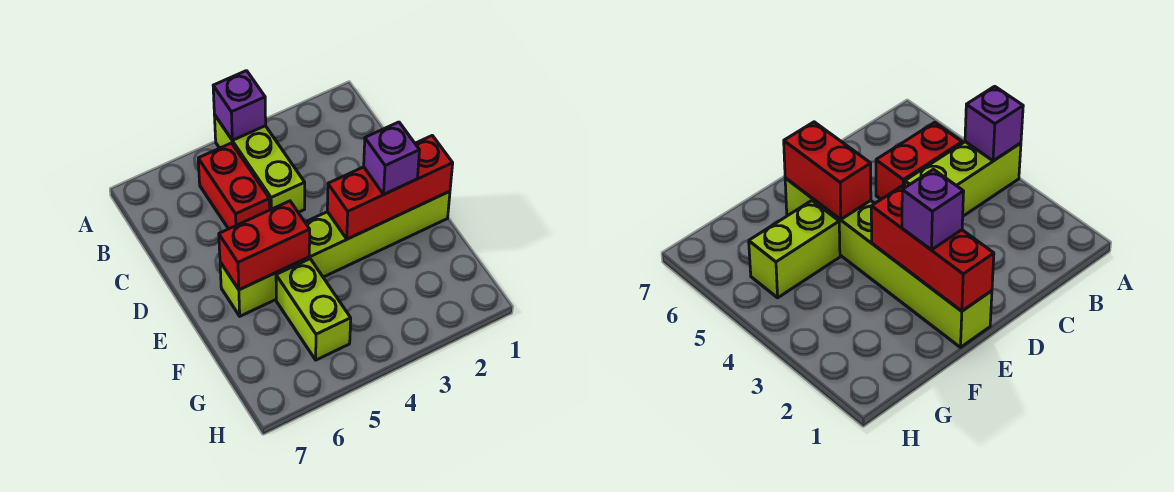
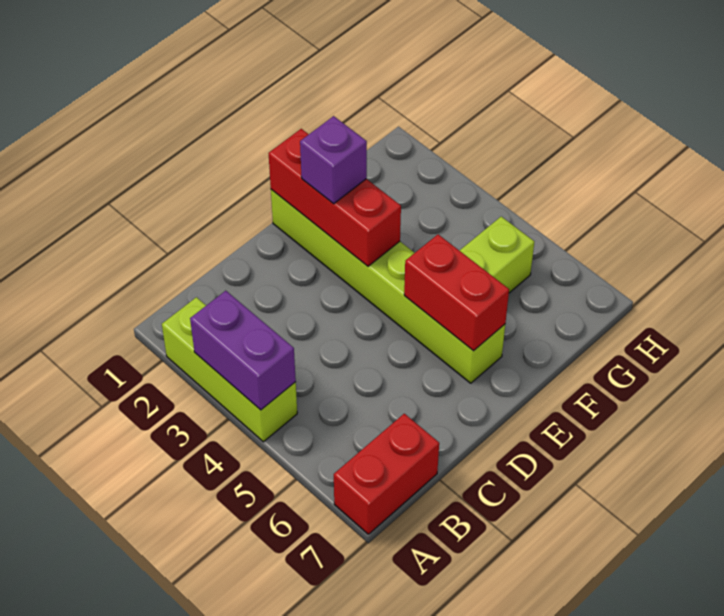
lime brick A4:C4 level 1 -> lime brick A2:A4 level 1
purple brick A4 level 2 -> purple brick A3:A4 level 2
red brick B5:C5 level 1 -> red brick A7:B7 level 1

